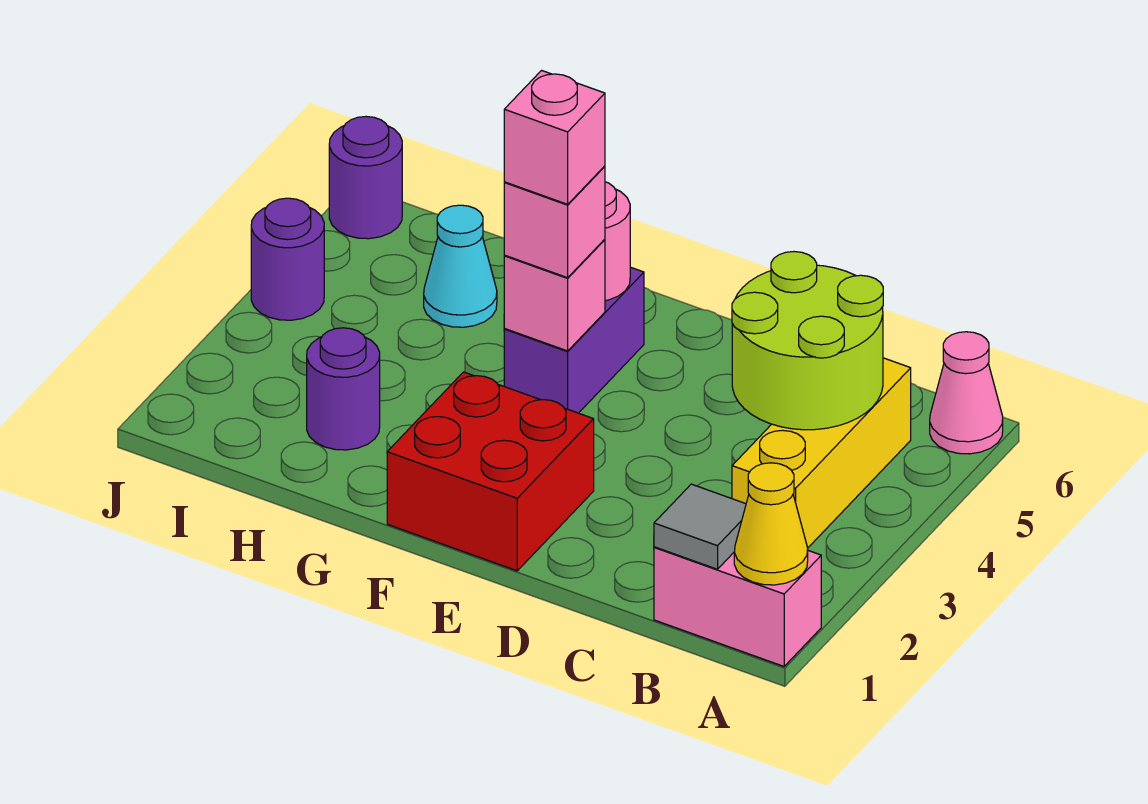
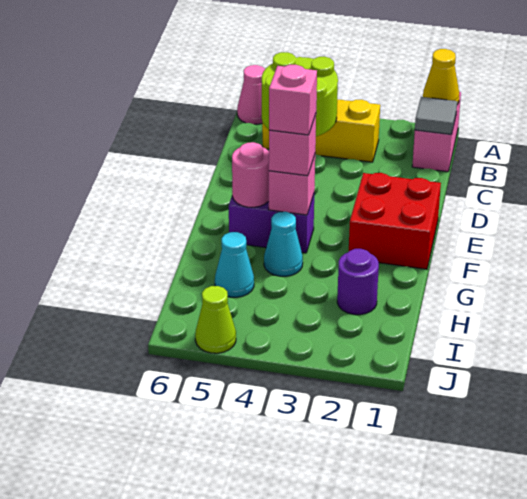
none -> cyan cone G4 level 1
purple round brick J4 level 1 -> none
none -> lime cone J5 level 1
purple round brick J6 level 1 -> none

